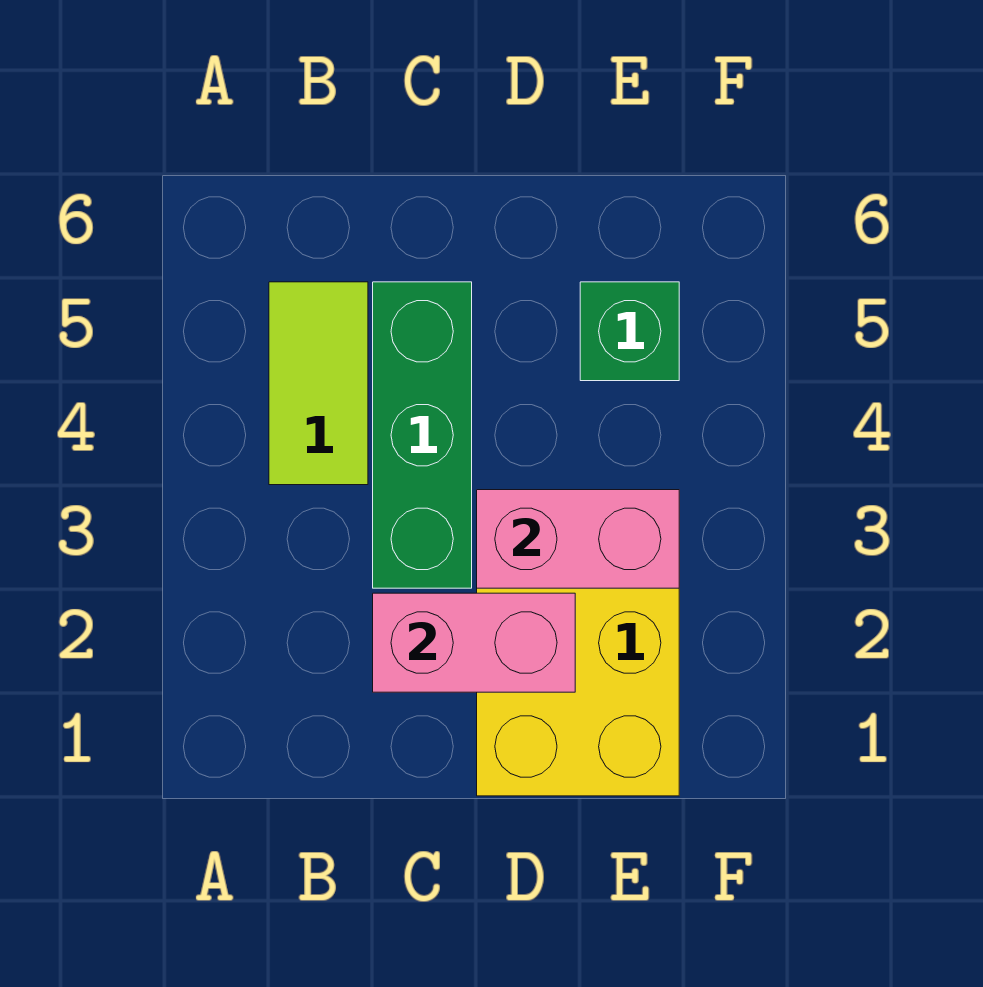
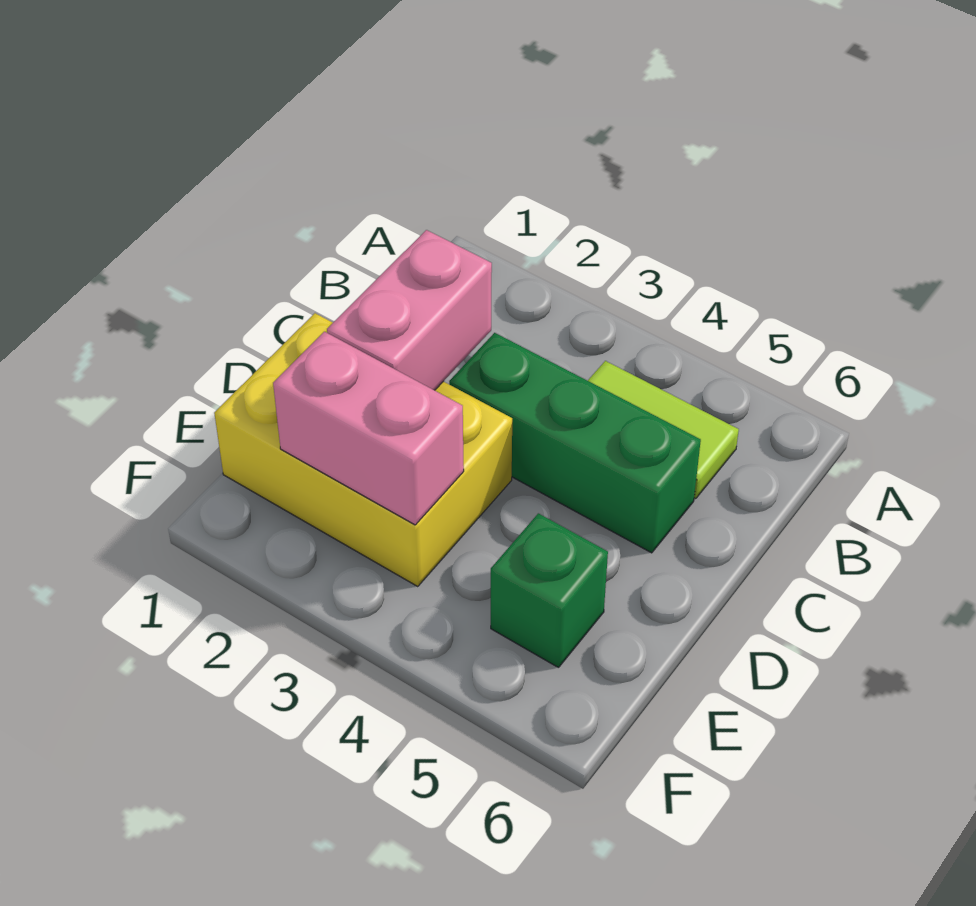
pink brick D3:E3 level 2 -> pink brick E2:E3 level 2

